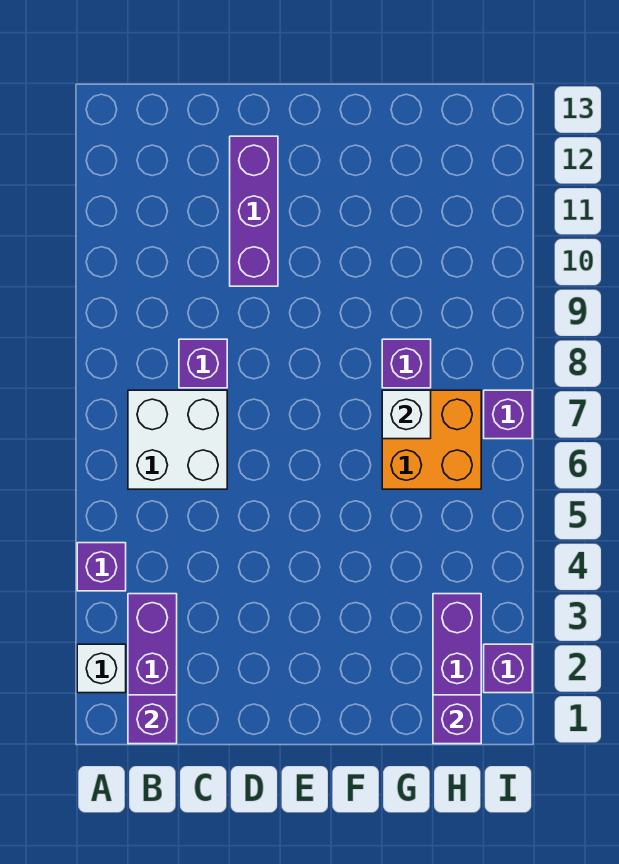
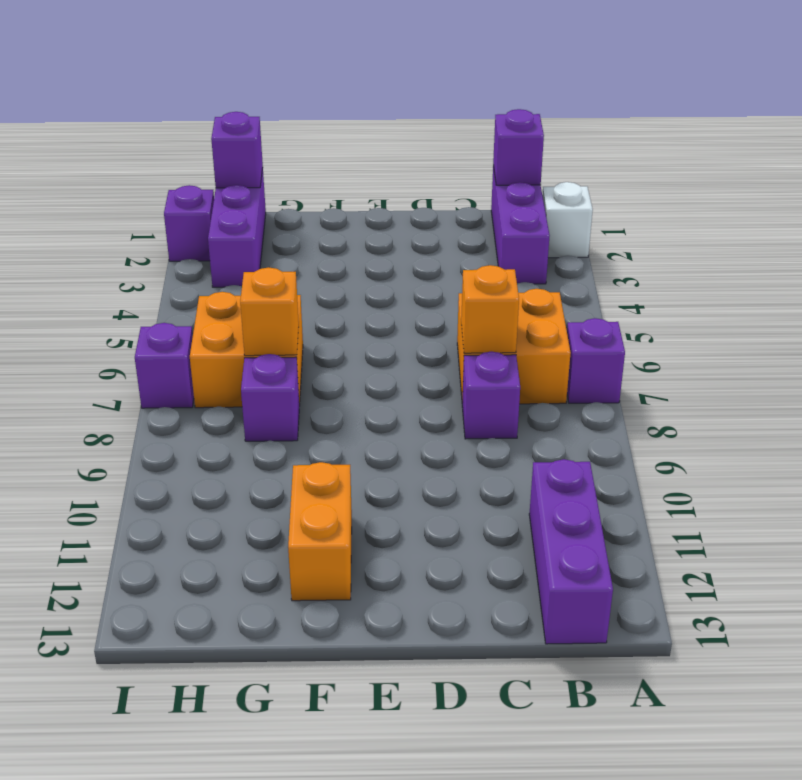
purple brick A4 level 1 -> purple brick A7 level 1
white brick B6:C7 level 1 -> orange brick B6:C7 level 1
none -> orange brick C7 level 2
purple brick D10:D12 level 1 -> purple brick B11:B13 level 1
none -> orange brick F11:F12 level 1
white brick G7 level 2 -> orange brick G7 level 2

